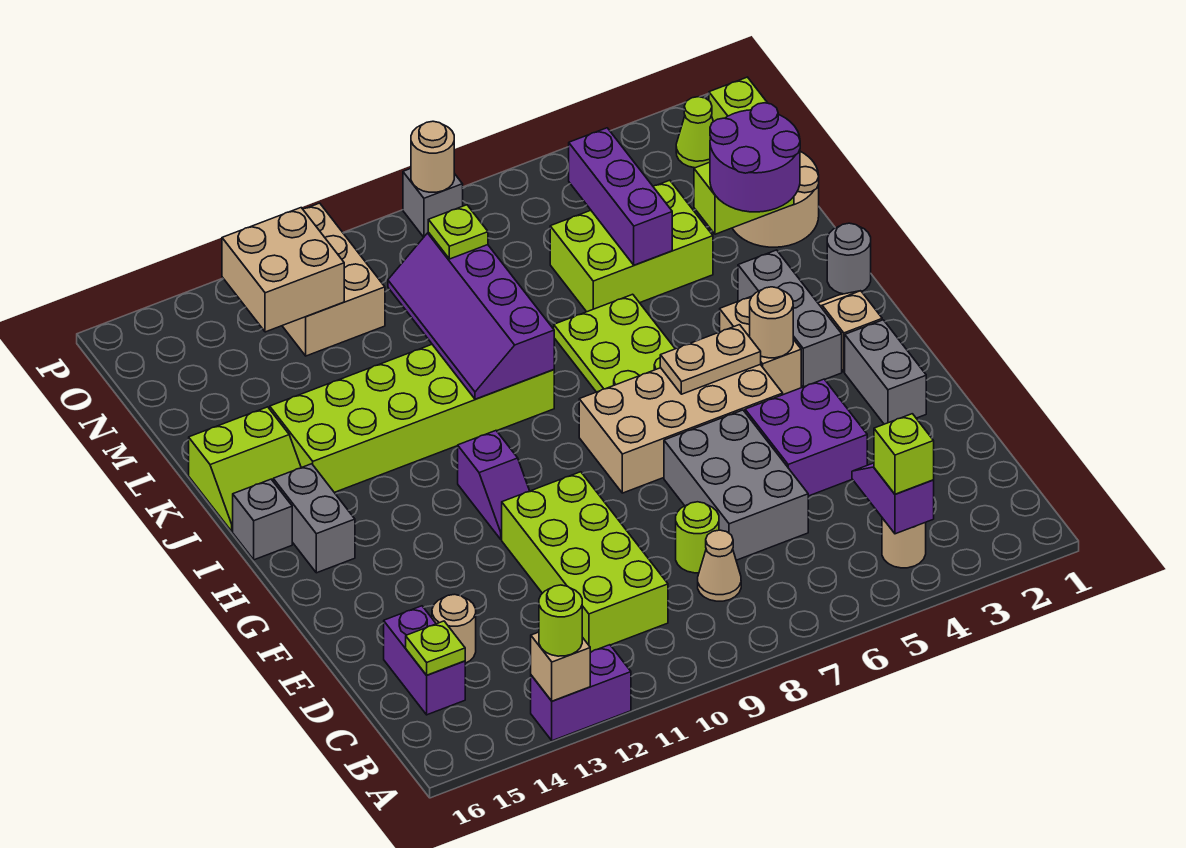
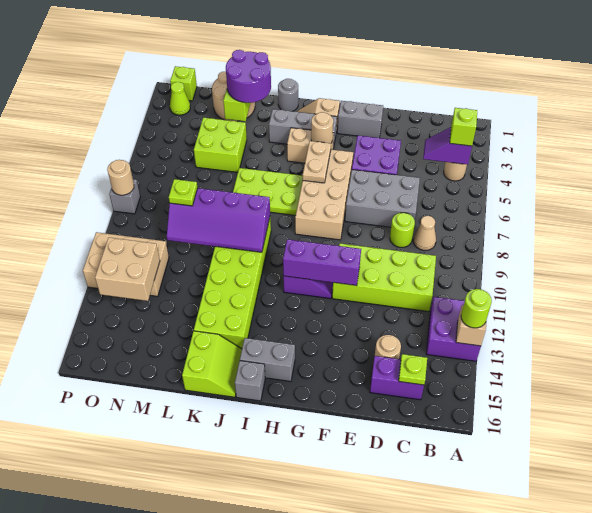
purple brick A12:A13 level 1 -> purple brick A12:B13 level 1
lime brick L4:M6 level 1 -> lime brick L4:M5 level 1
purple brick L5:N5 level 2 -> purple brick F11:H11 level 2

